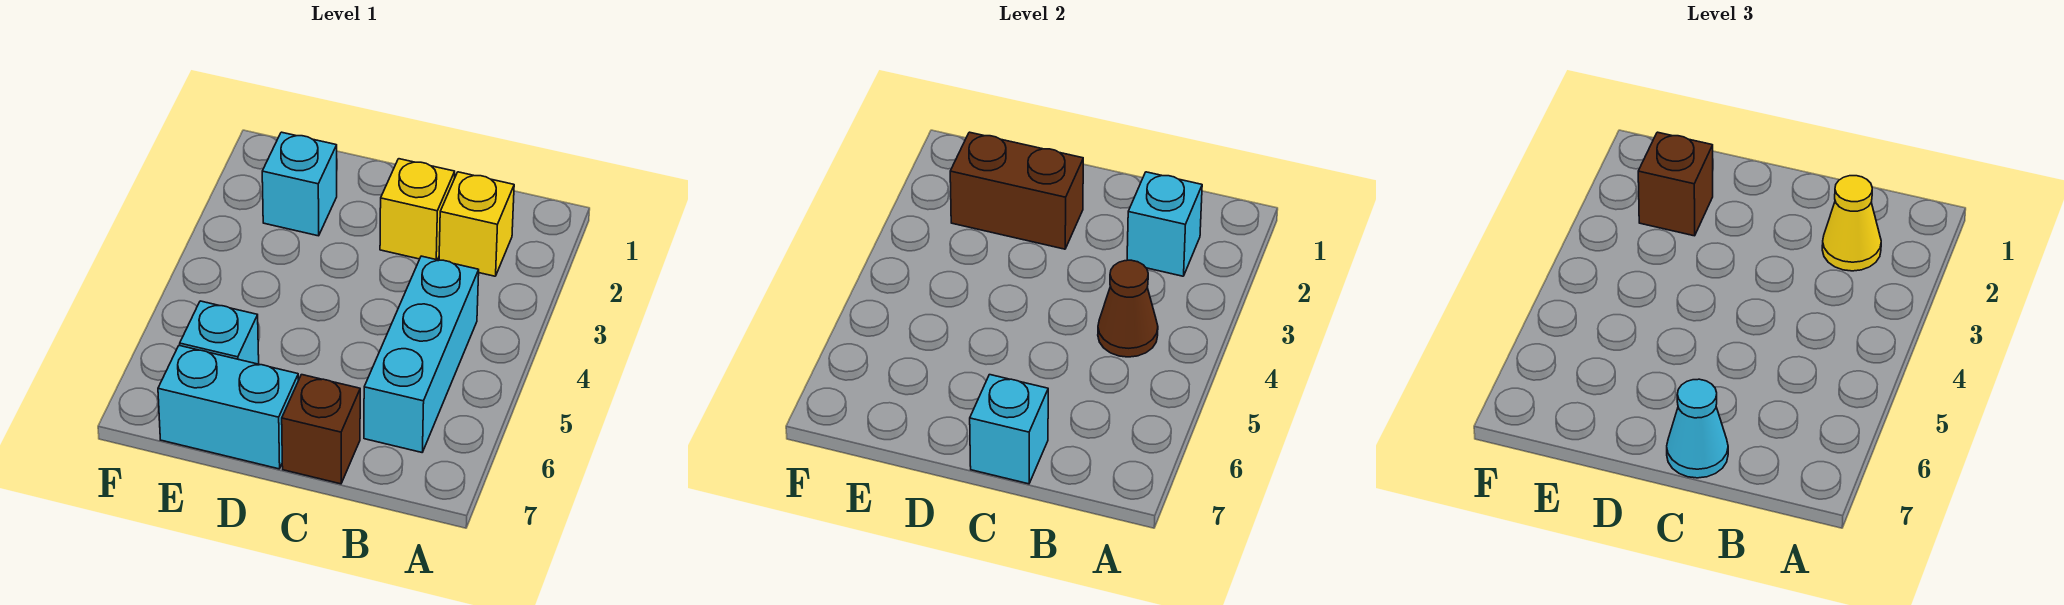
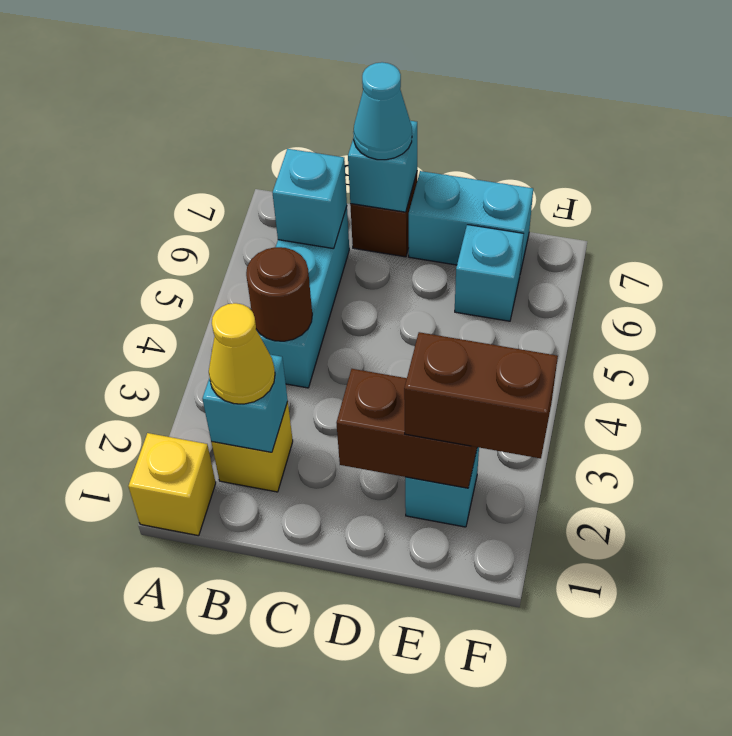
brown cone B4 level 2 -> brown round brick B4 level 2
none -> cyan brick B6 level 2
yellow brick C2 level 1 -> yellow brick A1 level 1
brown brick E2 level 3 -> brown brick E2:F2 level 3

